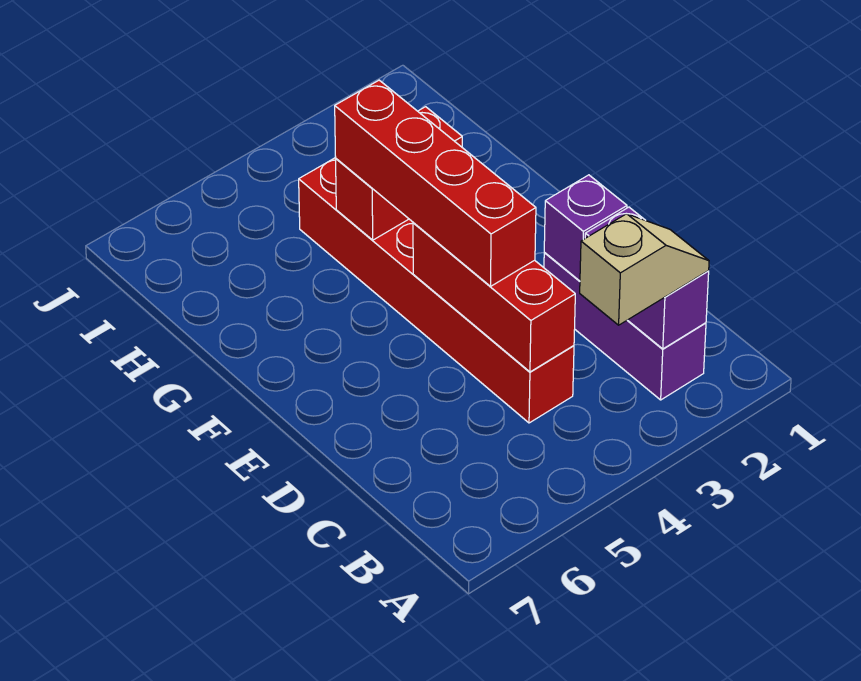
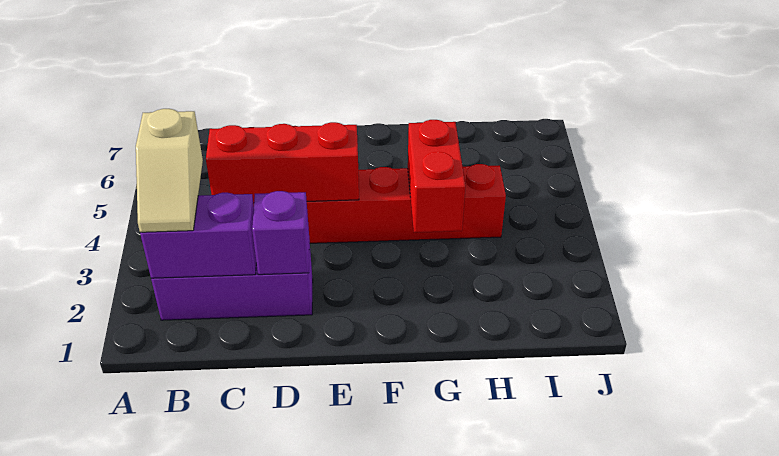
red brick D4:G4 level 3 -> none

